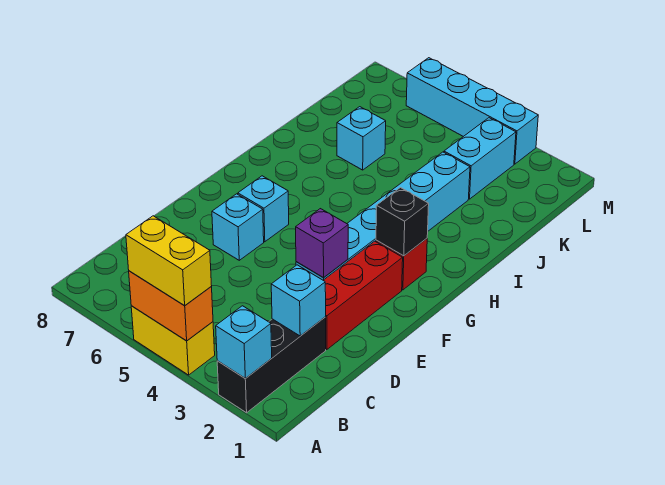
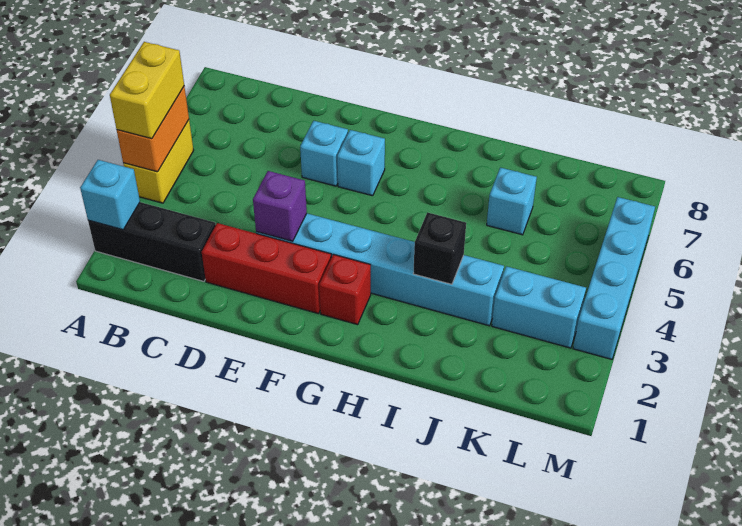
cyan brick C2 level 2 -> none
black brick G2 level 2 -> black brick I3 level 2

